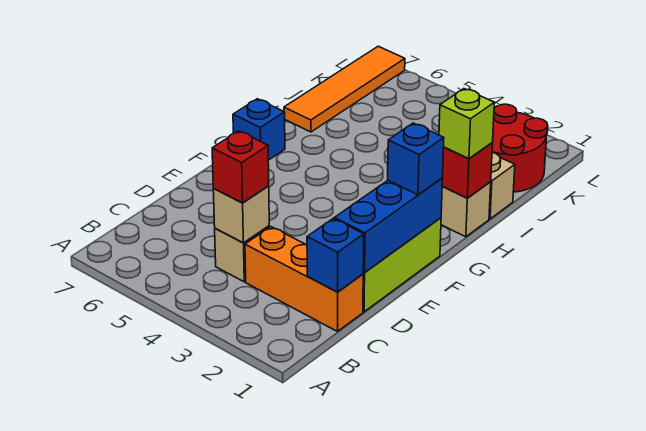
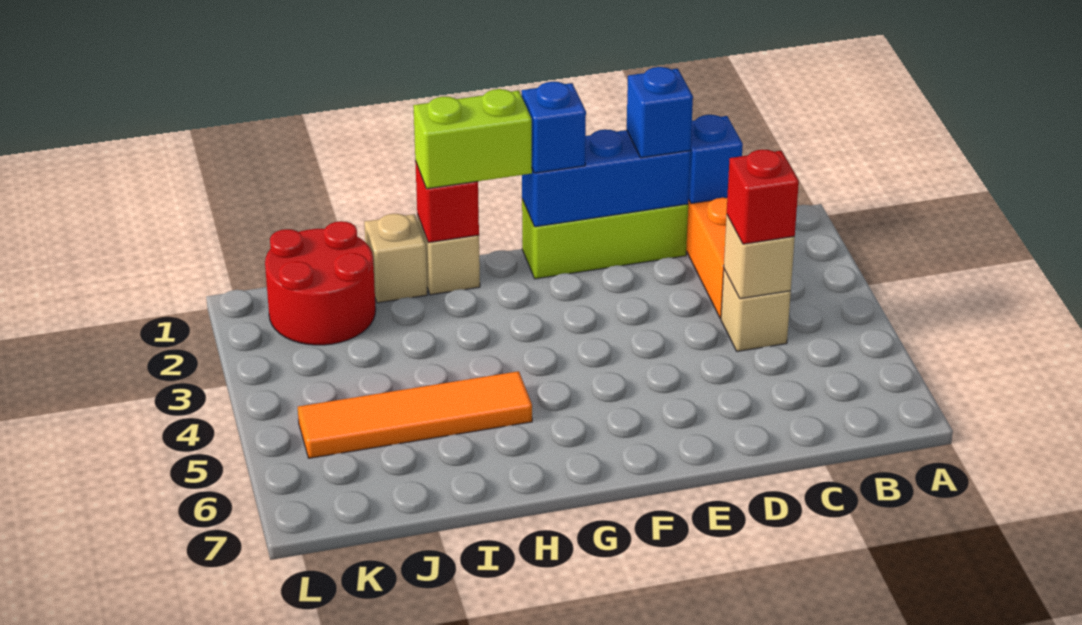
blue brick G7 level 1 -> blue brick D1 level 3
lime brick H1 level 3 -> lime brick G1:H1 level 3
orange tile I7:L7 level 1 -> orange tile H5:K5 level 1

